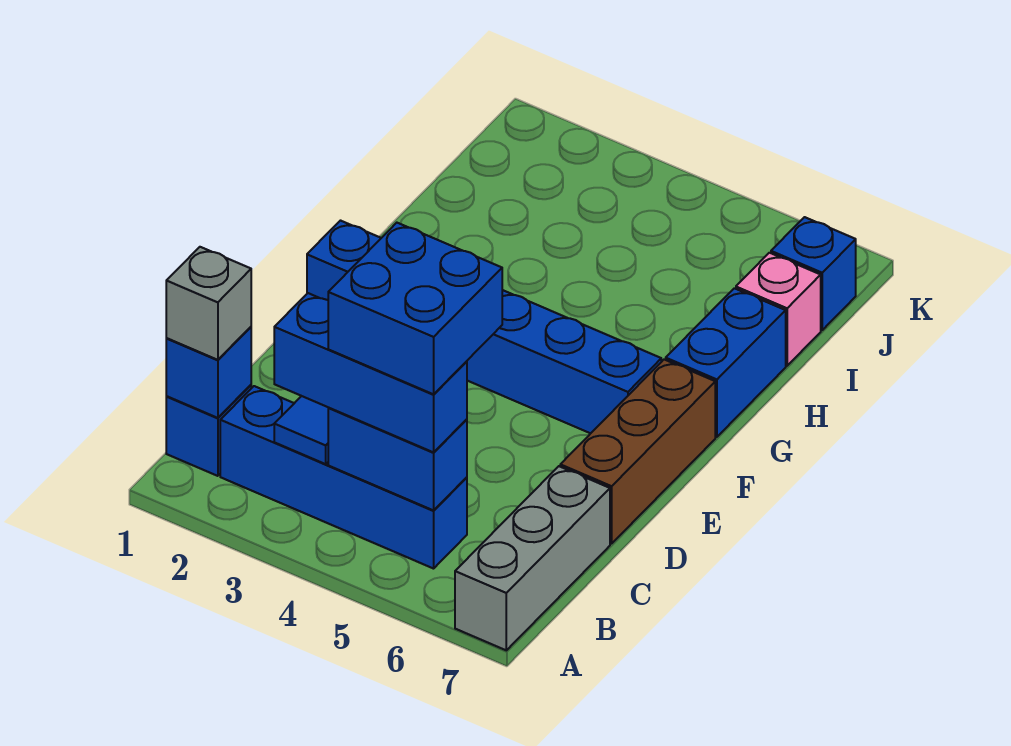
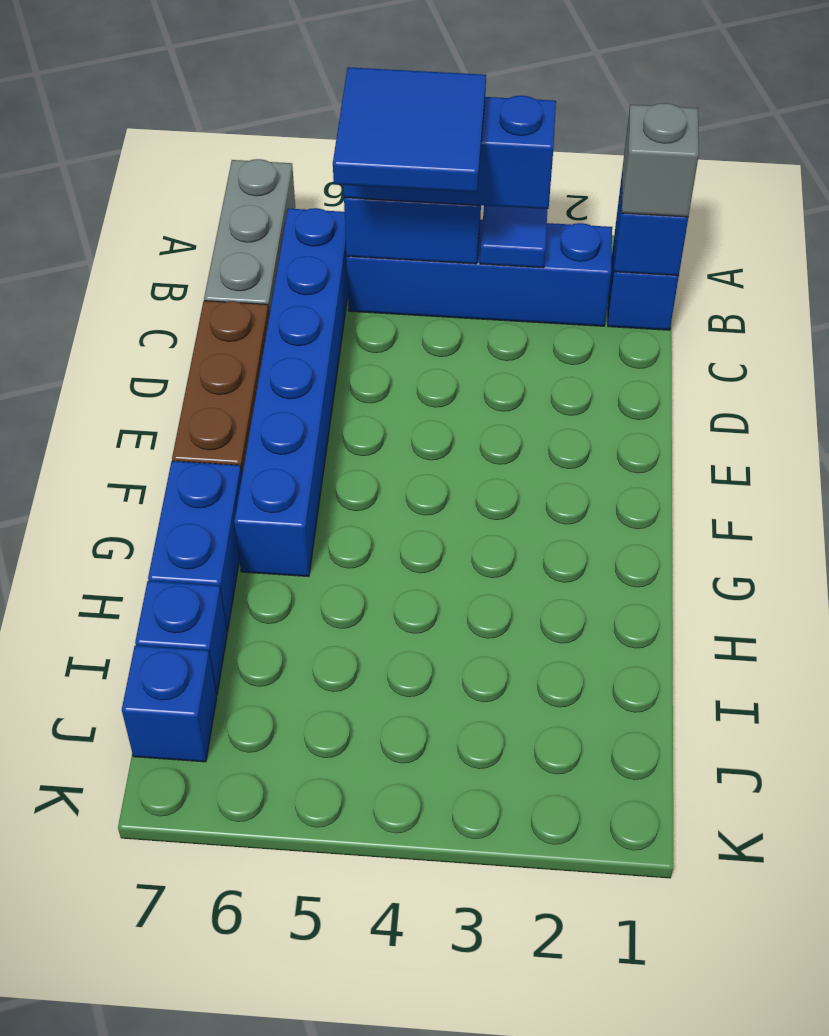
blue brick B4:C5 level 4 -> blue tile B4:C5 level 4
blue brick F1:F6 level 1 -> blue brick B6:G6 level 1
pink brick I7 level 1 -> blue brick I7 level 1

